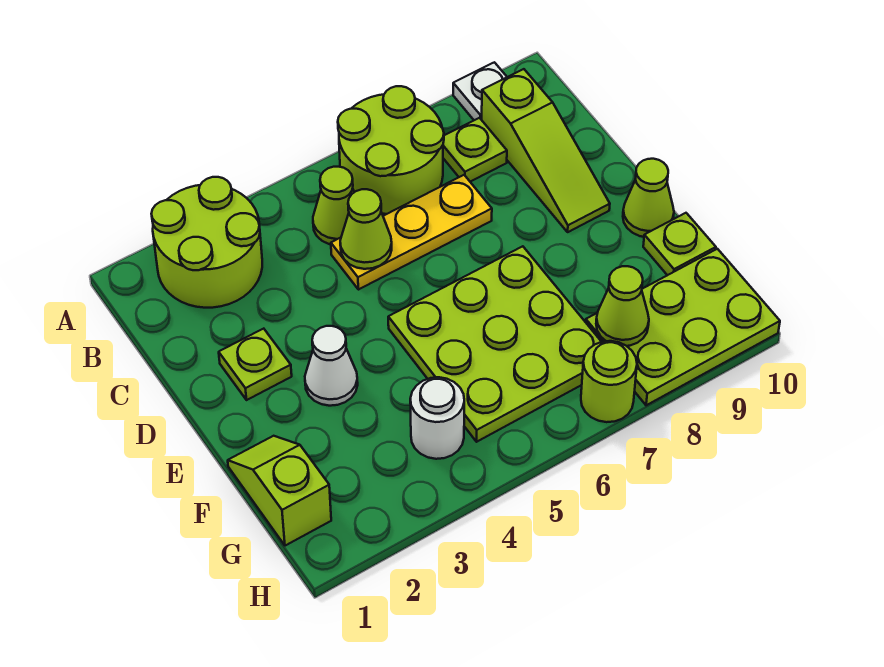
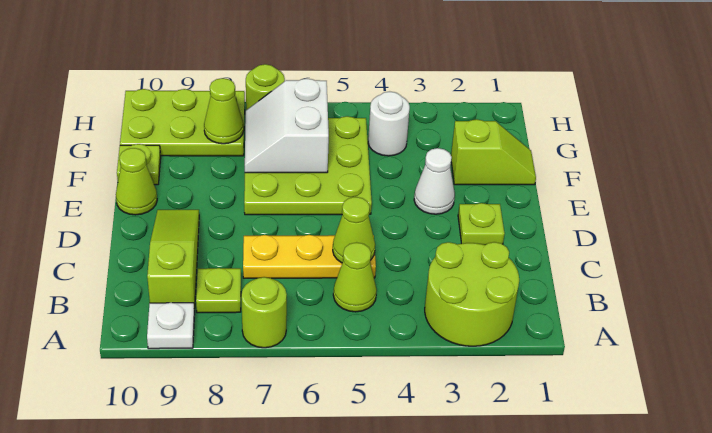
lime round brick A6:B7 level 1 -> lime round brick A7 level 1
lime slope F1:G1 level 1 top G -> lime slope F1:F2 level 1 top 2
none -> white slope F6:G7 level 2 top 6

